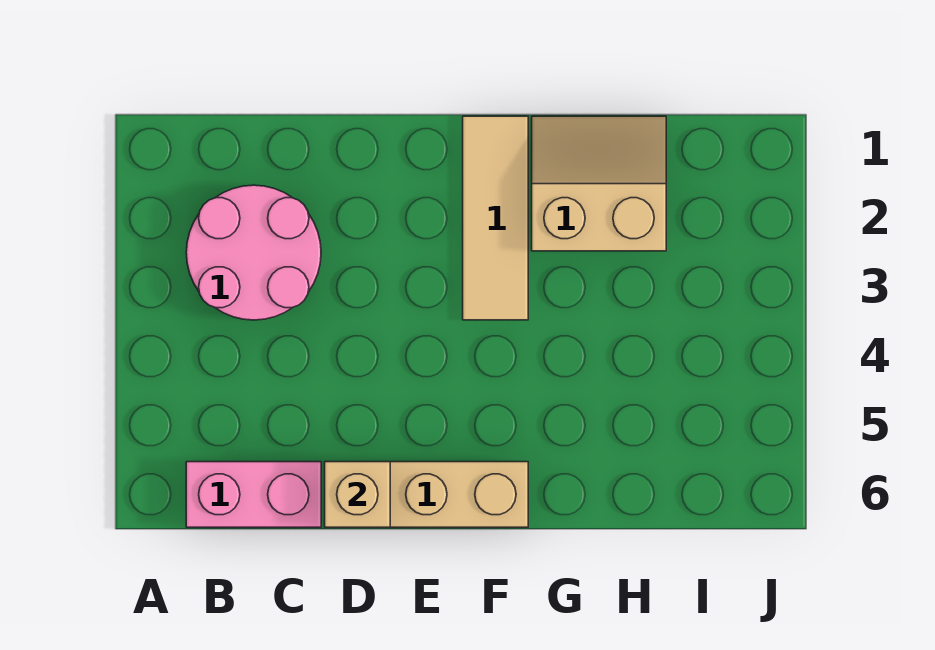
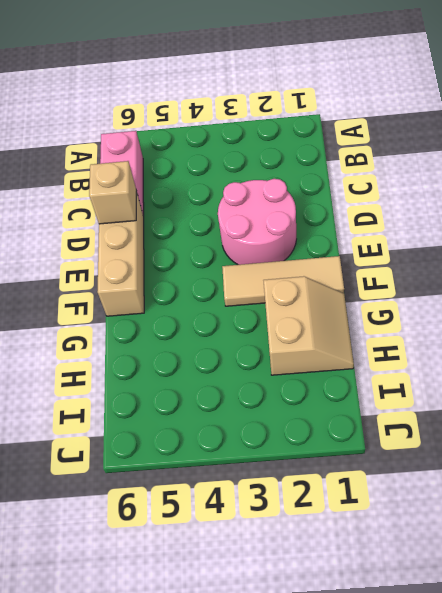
pink round brick B2:C3 level 1 -> pink round brick D2:E3 level 1

